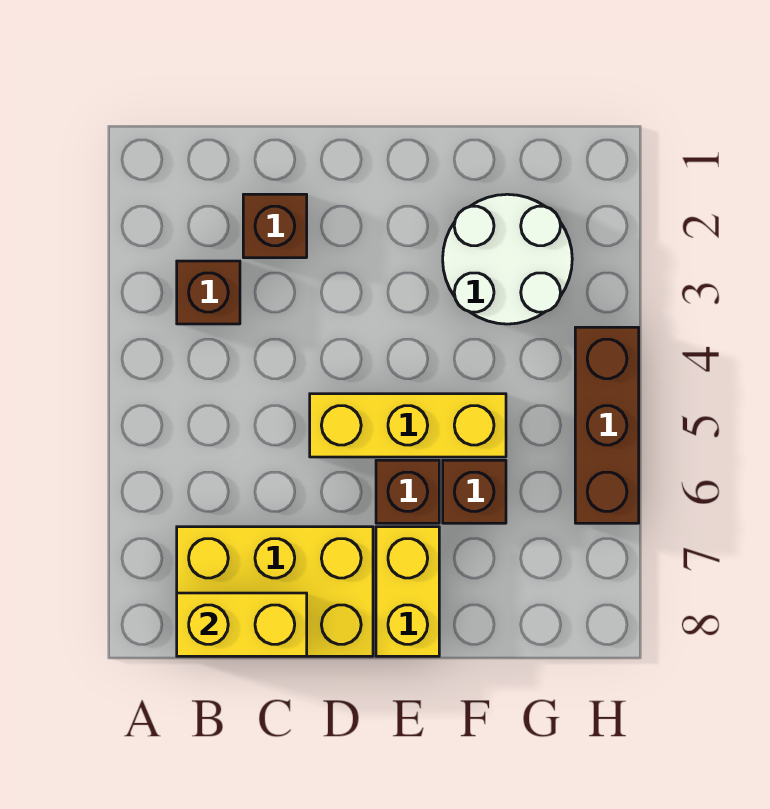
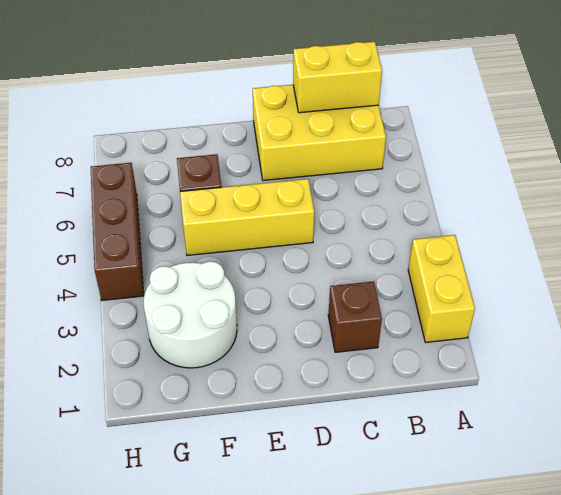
brown brick B3 level 1 -> none
brown brick E6 level 1 -> none
yellow brick E7:E8 level 1 -> yellow brick A2:A3 level 1

